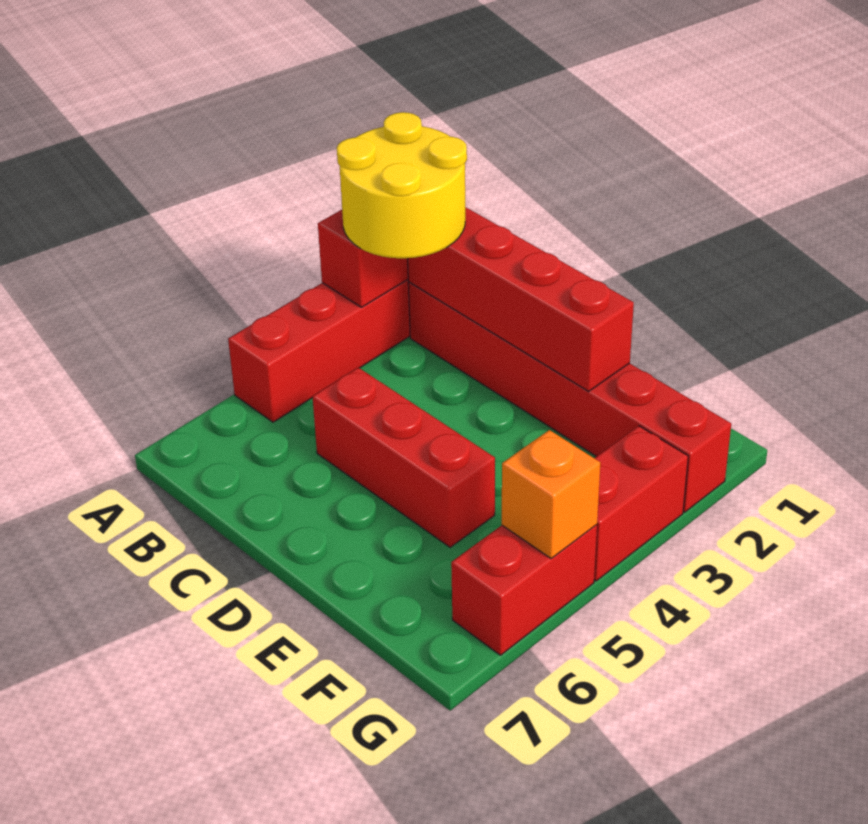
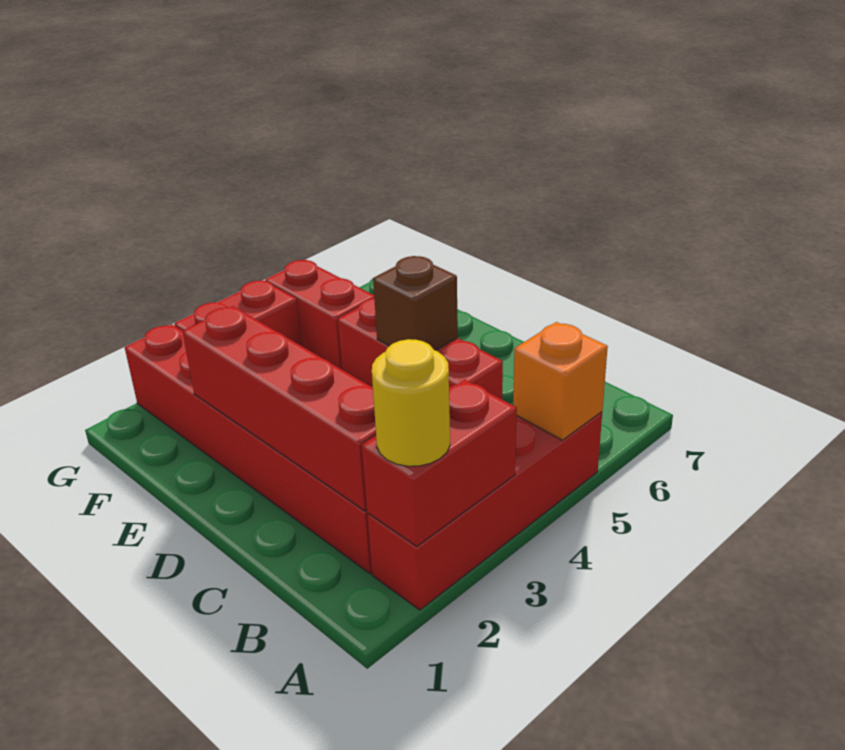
yellow round brick A2:B3 level 3 -> yellow round brick A2 level 3
none -> brown brick D5 level 2
red brick G5:G6 level 1 -> red brick F5:G5 level 1
orange brick G5 level 2 -> orange brick A5 level 2

